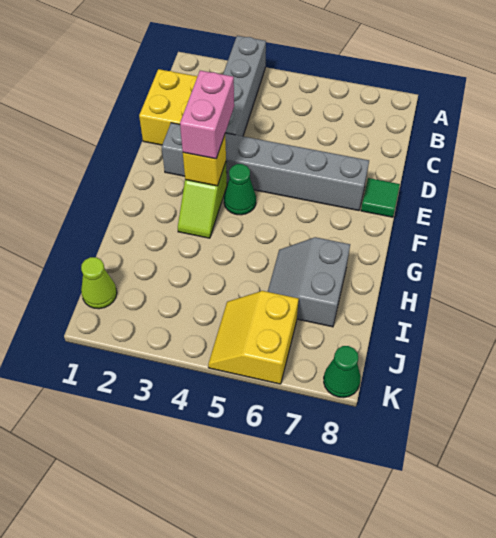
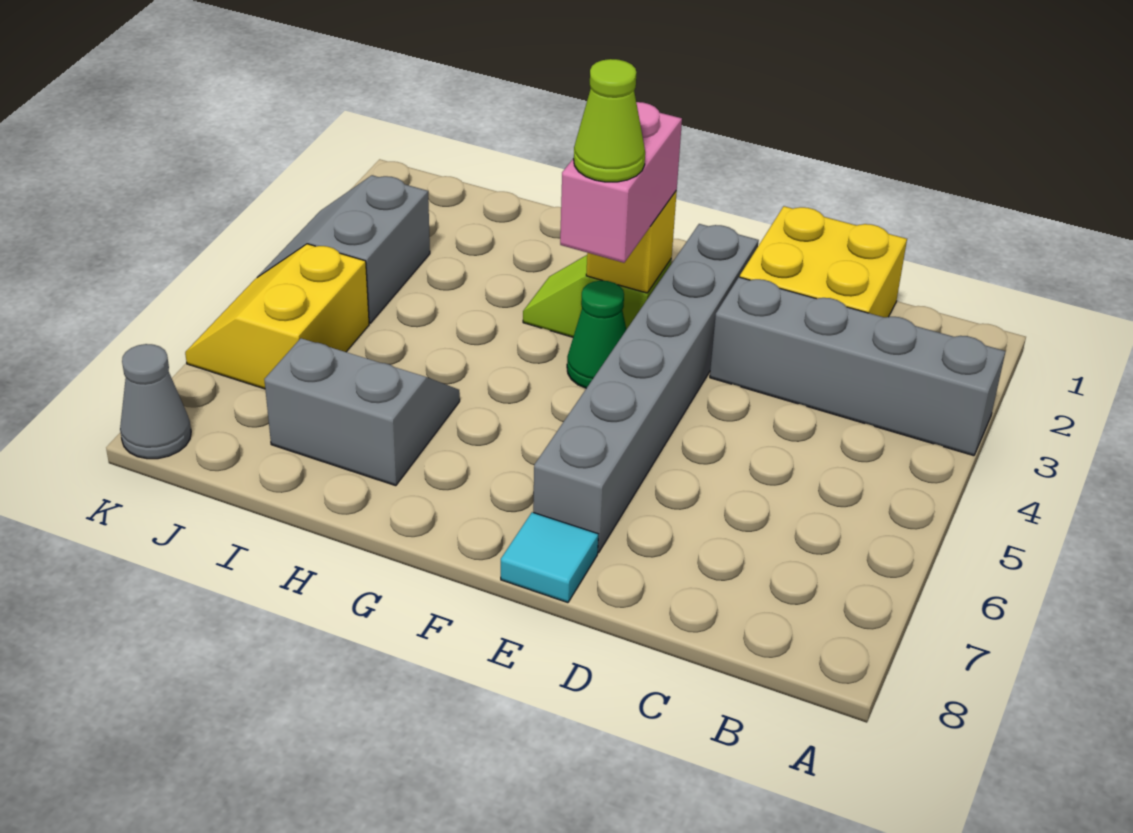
pink brick E3:F3 level 3 -> pink brick F3:F4 level 3
green tile E8 level 1 -> cyan tile E8 level 1
lime cone J1 level 1 -> lime cone F4 level 4
none -> grey slope J3:K4 level 1 top J
yellow slope J5:K6 level 1 top 6 -> yellow slope J5:K6 level 1 top J
green cone K8 level 1 -> grey cone K8 level 1

